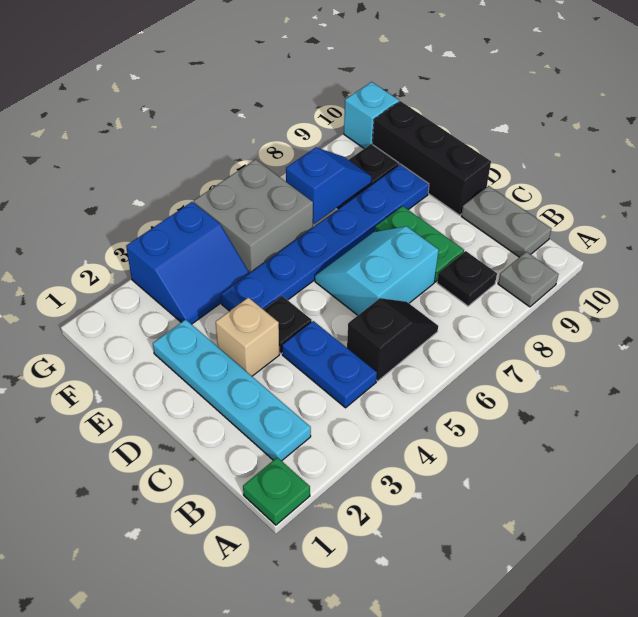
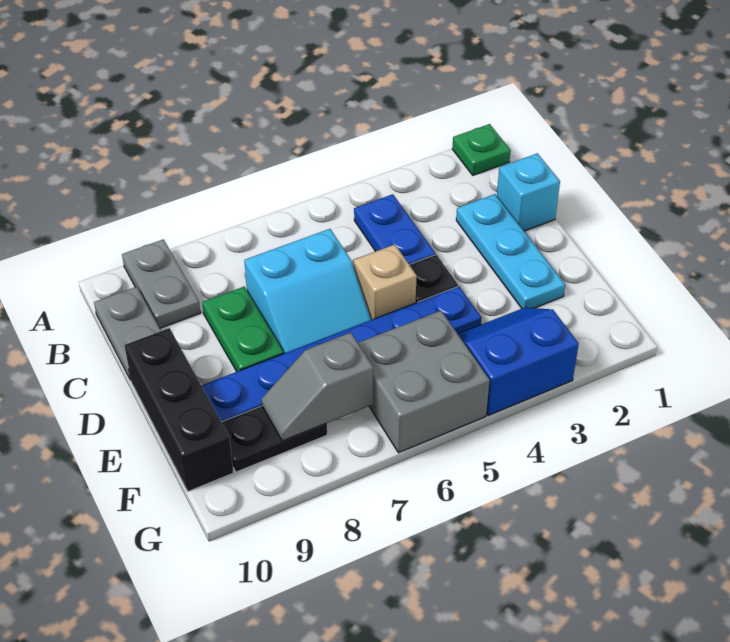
grey plate A9 level 1 -> grey plate A9:B9 level 1
cyan plate B2:E2 level 1 -> cyan plate C2:E2 level 1
black slope B5:B6 level 1 top 5 -> none
black plate B8 level 1 -> none
tan brick D3 level 1 -> tan brick D5 level 1
blue slope F7:F8 level 2 top 7 -> grey slope F7:F8 level 2 top 7
cyan brick G10 level 1 -> cyan brick C1 level 1

